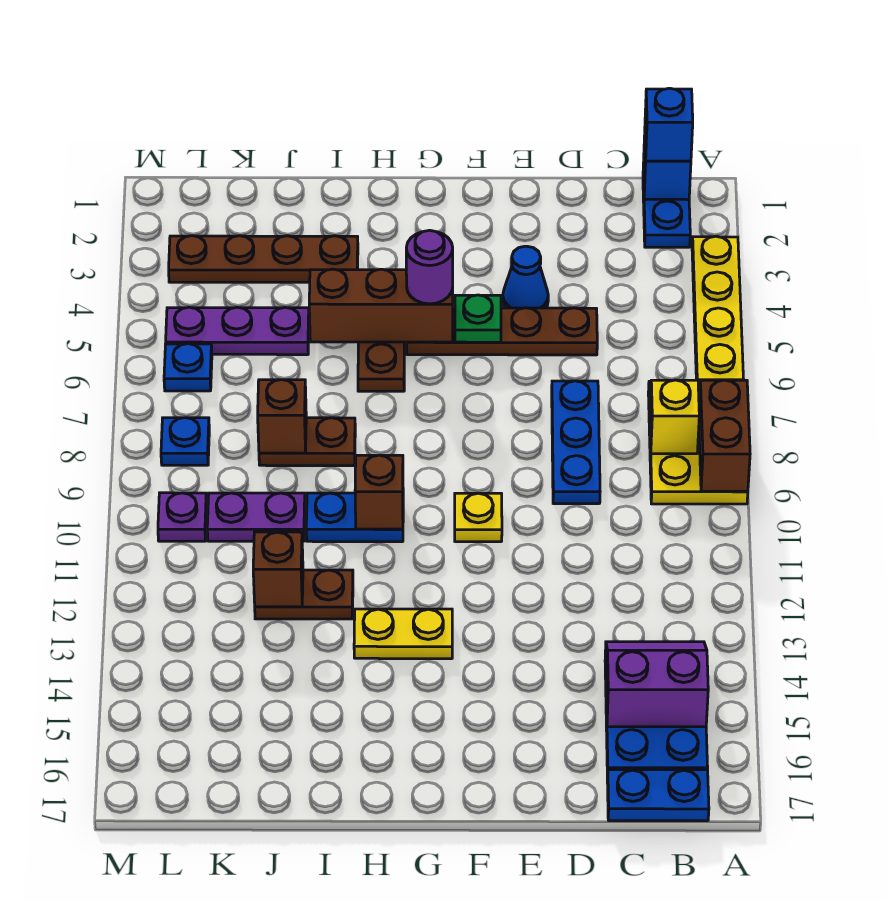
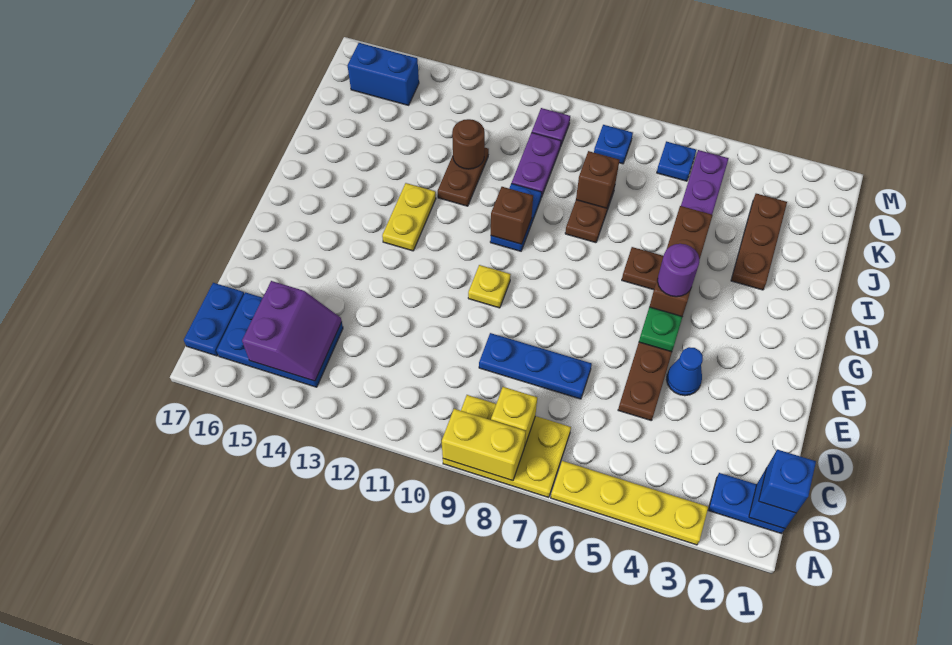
brown brick A8:A9 level 2 -> yellow brick A8:A9 level 2
brown plate I3:L3 level 1 -> brown plate I3:K3 level 1
brown brick J12 level 2 -> brown round brick J12 level 2
none -> blue brick L15:L16 level 1

